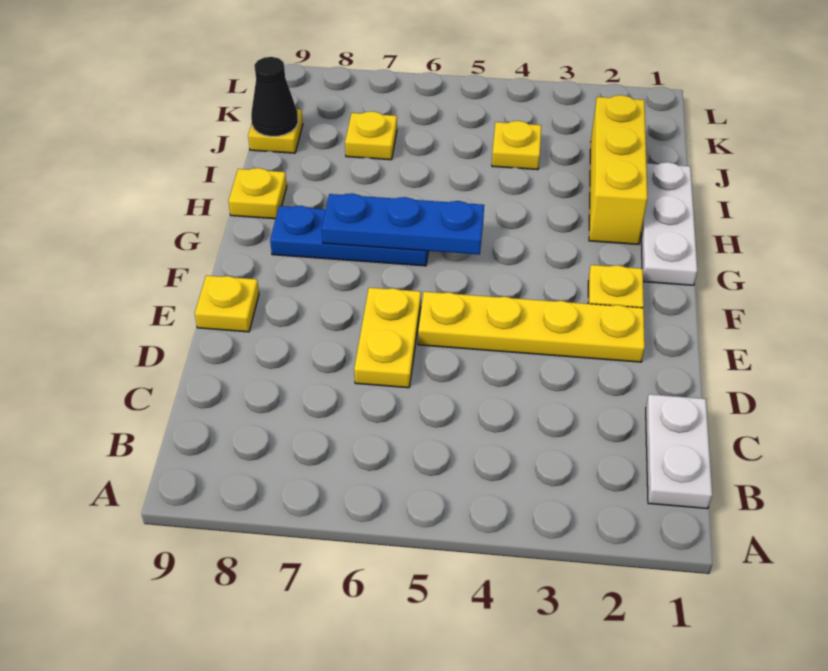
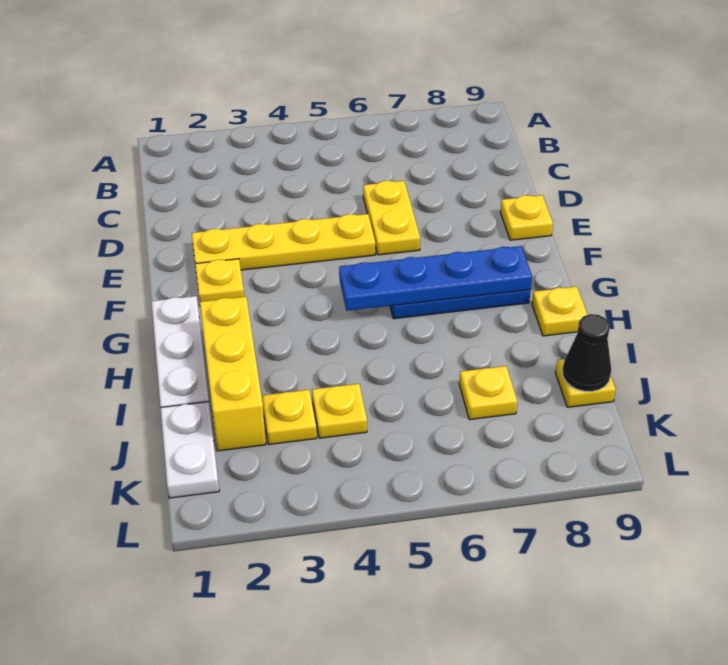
white plate B1:C1 level 1 -> white plate J1:K1 level 1
blue plate G5:G7 level 2 -> blue plate G5:G8 level 2
none -> yellow plate J3 level 1

